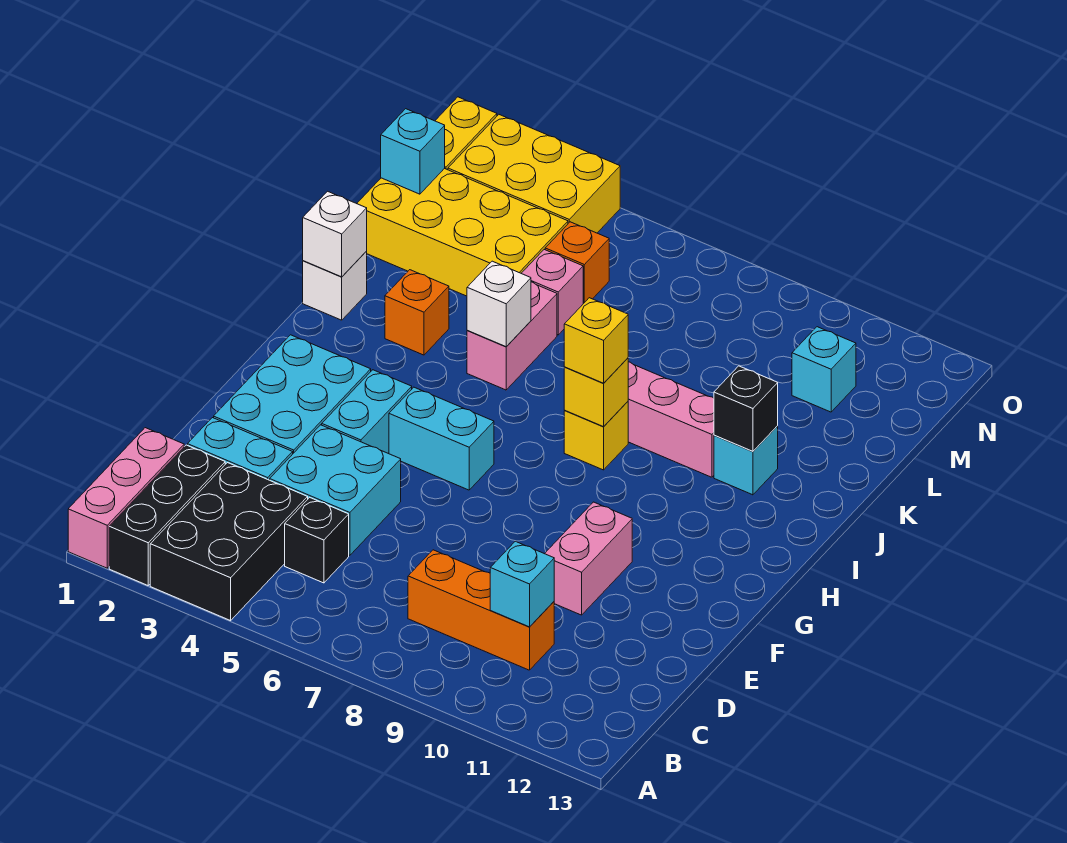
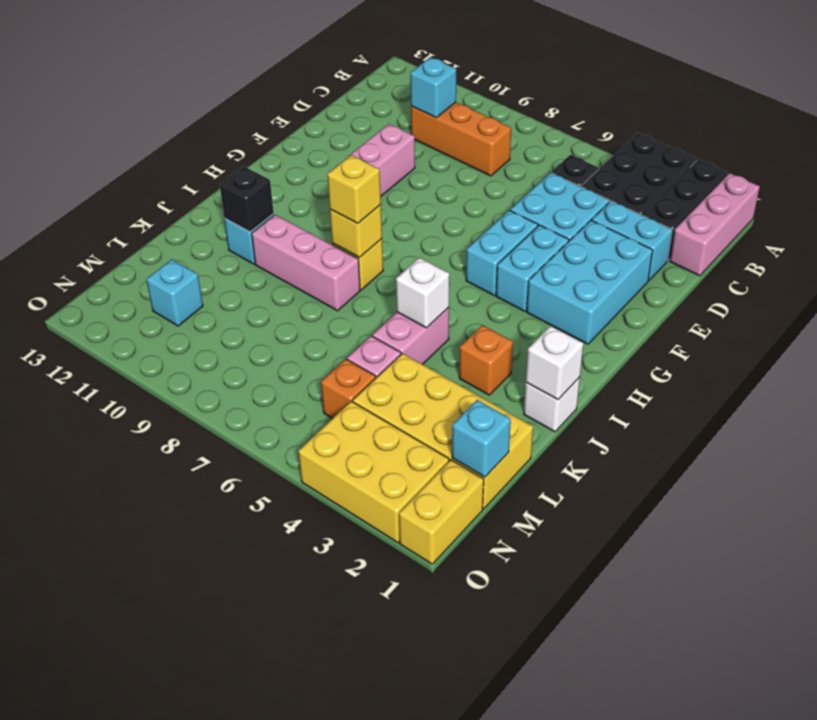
cyan brick G5:G6 level 1 -> cyan brick F5:G5 level 1

